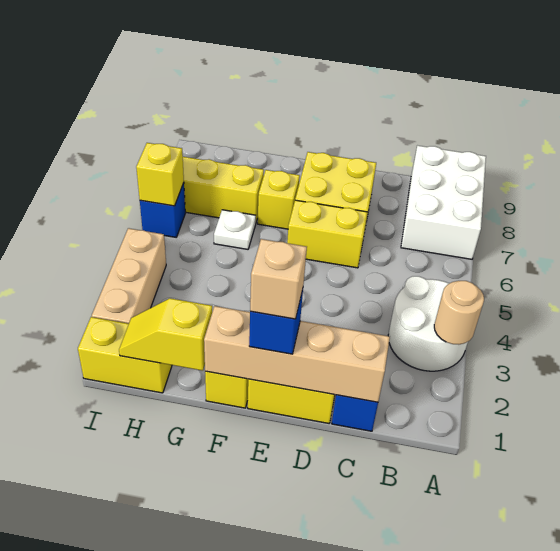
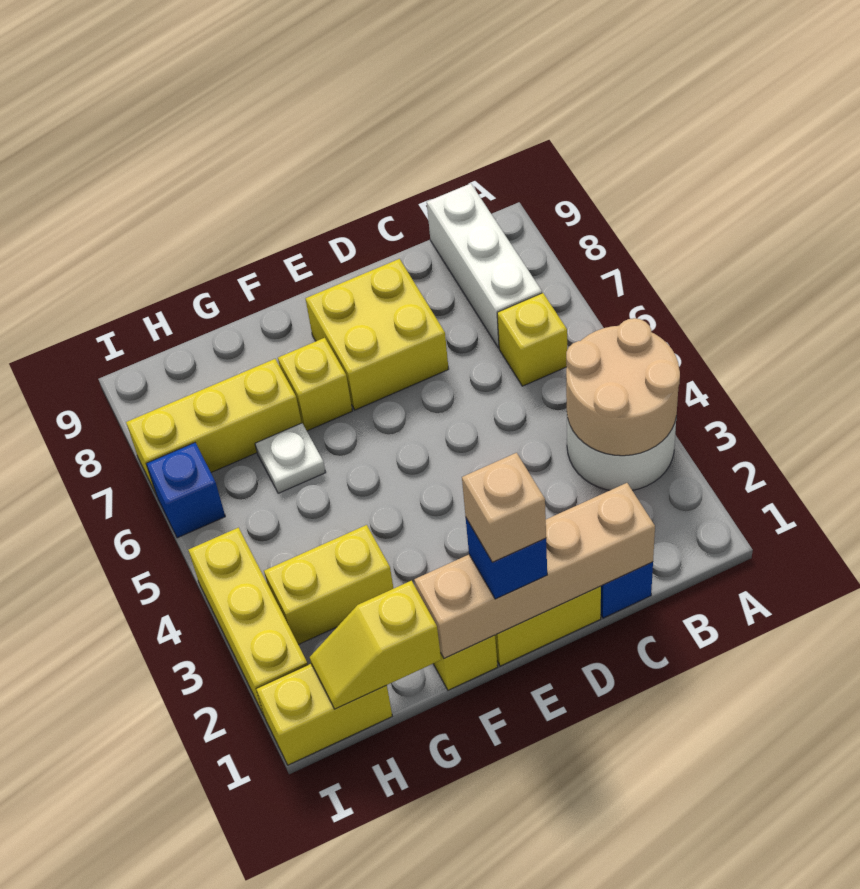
tan round brick A3 level 2 -> tan round brick A3:B4 level 2
white brick A7:B9 level 1 -> white brick B7:B9 level 1
yellow brick D6:E6 level 1 -> yellow brick G3:H3 level 1
tan brick I2:I4 level 1 -> yellow brick I2:I4 level 1
yellow brick I6 level 2 -> yellow brick B6 level 1

